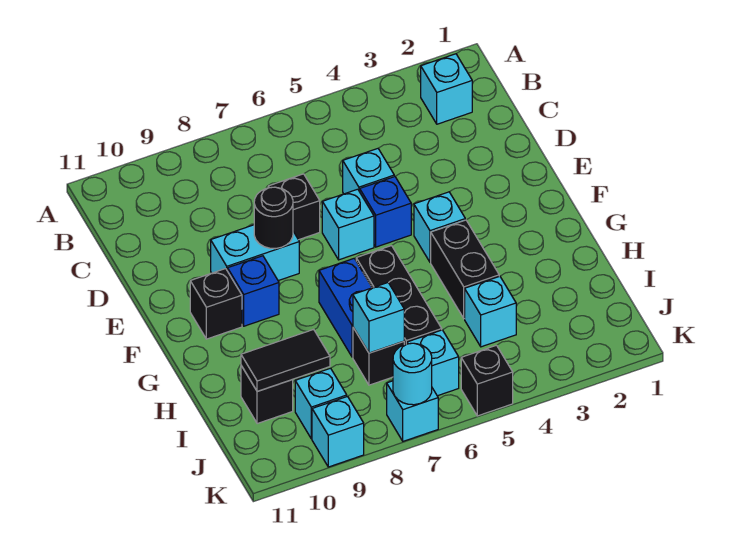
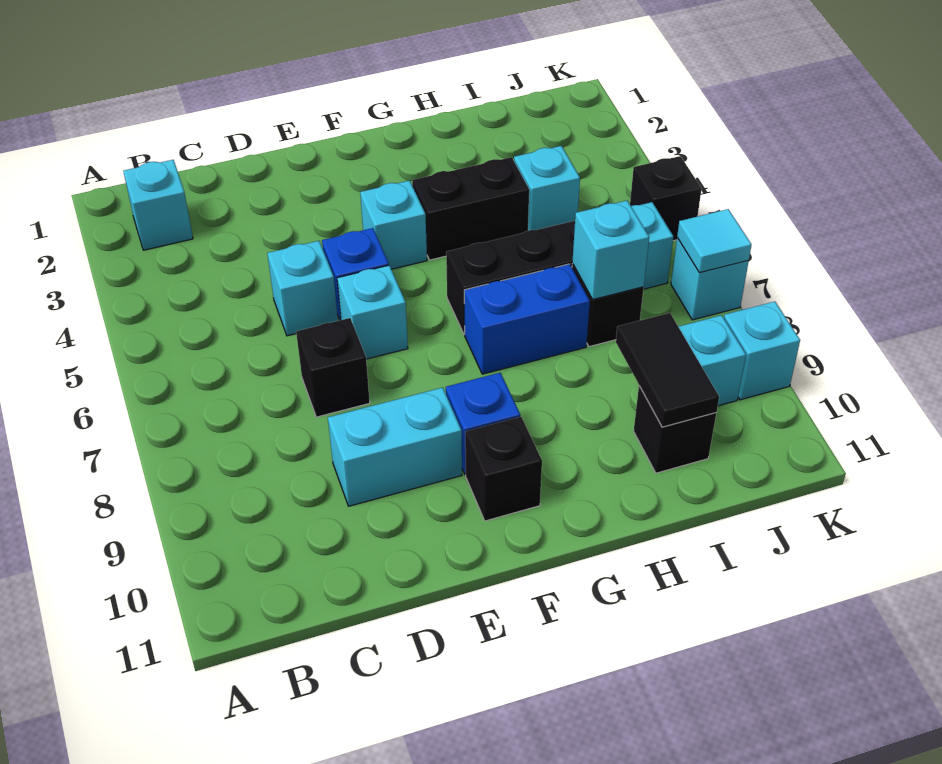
cyan brick E8:E9 level 1 -> cyan brick D9:E9 level 1
black round brick E8 level 2 -> none
cyan round brick K7 level 2 -> cyan tile K7 level 2

